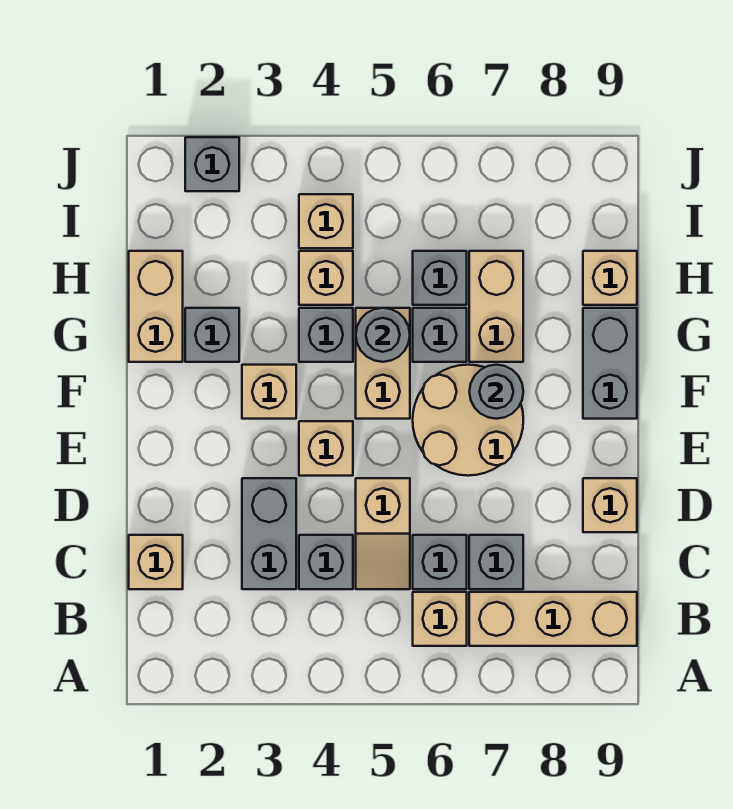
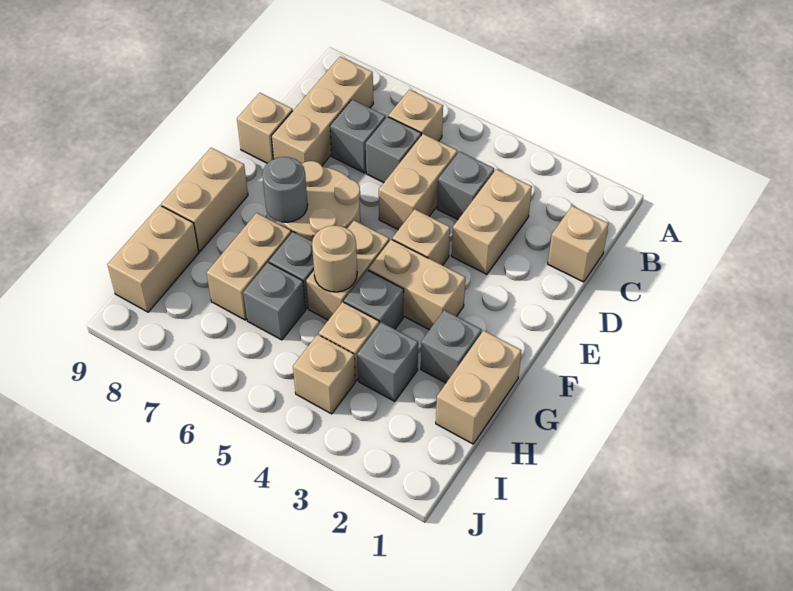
tan brick B7:B9 level 1 -> tan brick B8:D8 level 1
grey brick C3:D3 level 1 -> tan brick C3:D3 level 1
tan slope C5:D5 level 1 top D -> tan brick C5:D5 level 1
tan brick F3 level 1 -> tan brick F3:F4 level 1
grey brick F9:G9 level 1 -> tan brick F9:G9 level 1
grey round brick G5 level 2 -> tan round brick G5 level 2
tan brick H9 level 1 -> tan brick H9:I9 level 1
grey brick J2 level 1 -> grey brick H3 level 1

